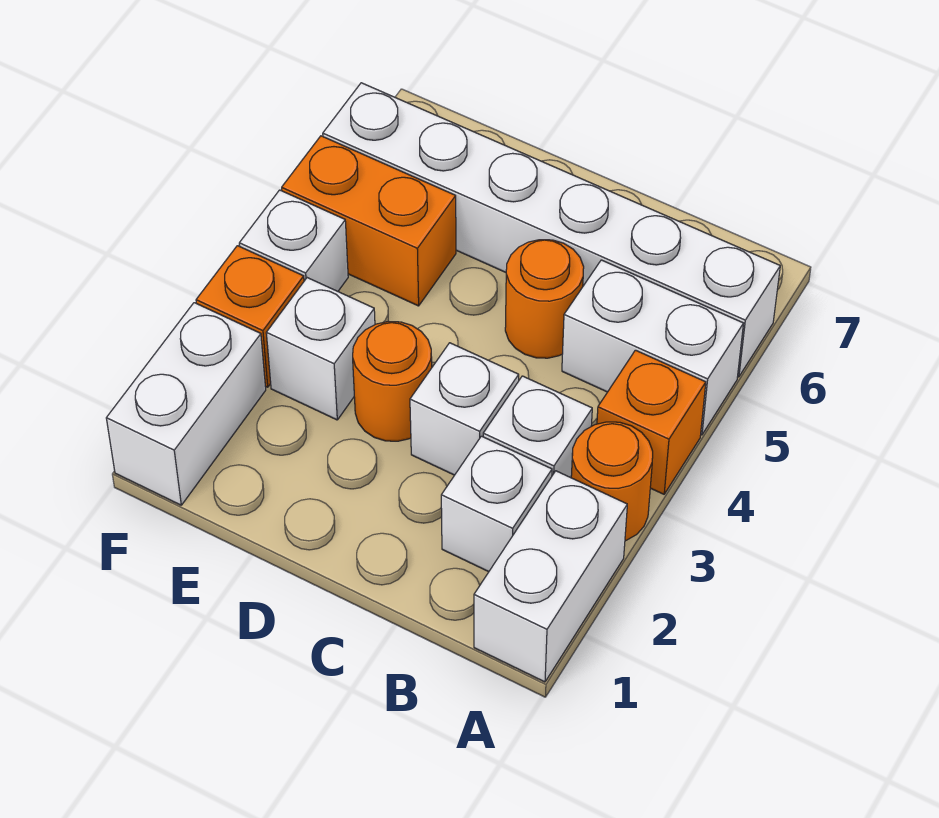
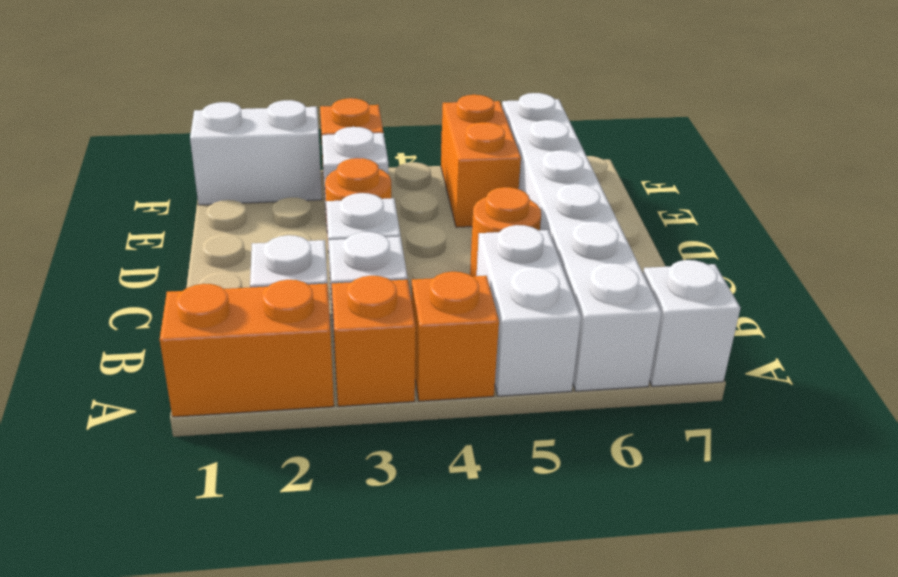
white brick A1:A2 level 1 -> orange brick A1:A2 level 1
orange round brick A3 level 1 -> orange brick A3 level 1
white brick F4 level 1 -> white brick A7 level 1

